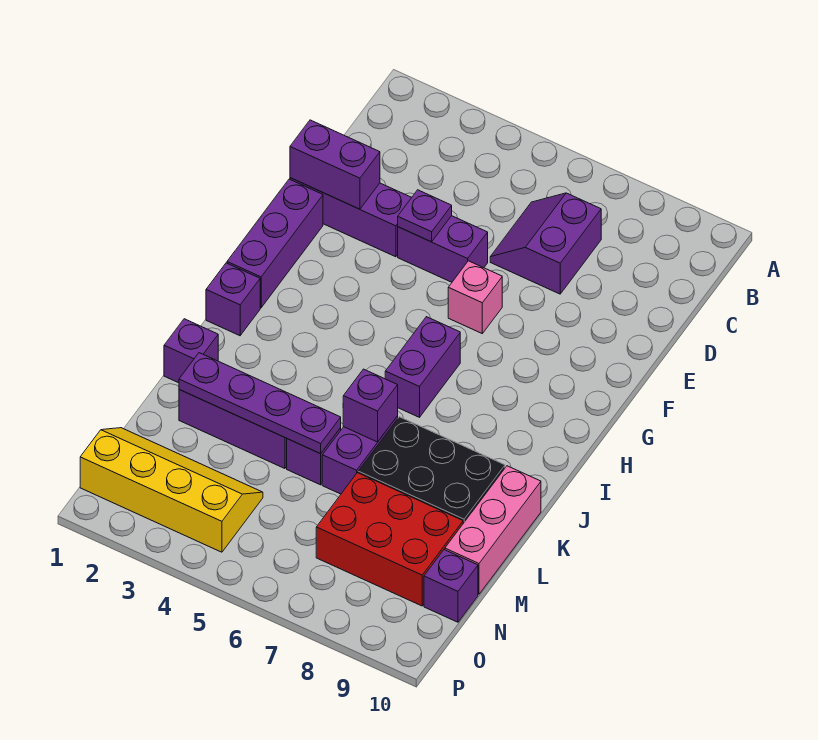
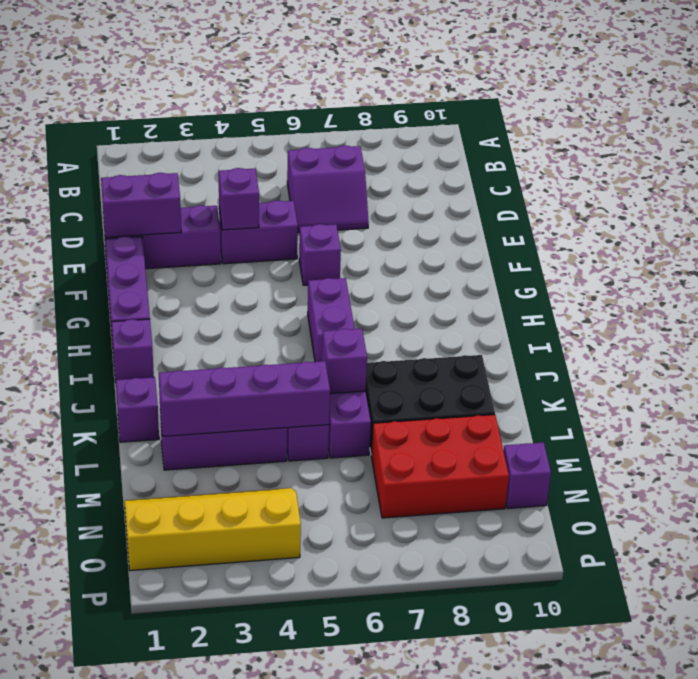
purple slope C6:D7 level 1 top 7 -> purple slope C6:D7 level 1 top C
purple plate E4 level 2 -> purple brick E4 level 2
pink brick F6 level 1 -> purple brick F6 level 1
pink brick K10:M10 level 1 -> none
purple plate L2:L5 level 2 -> purple brick L2:L5 level 2

